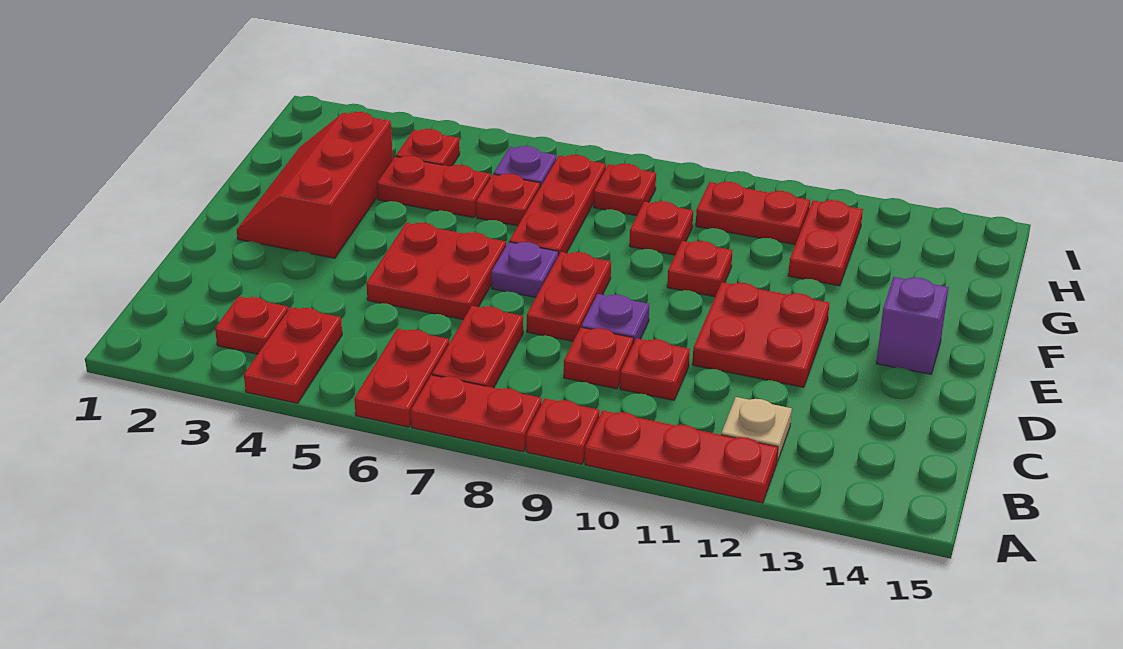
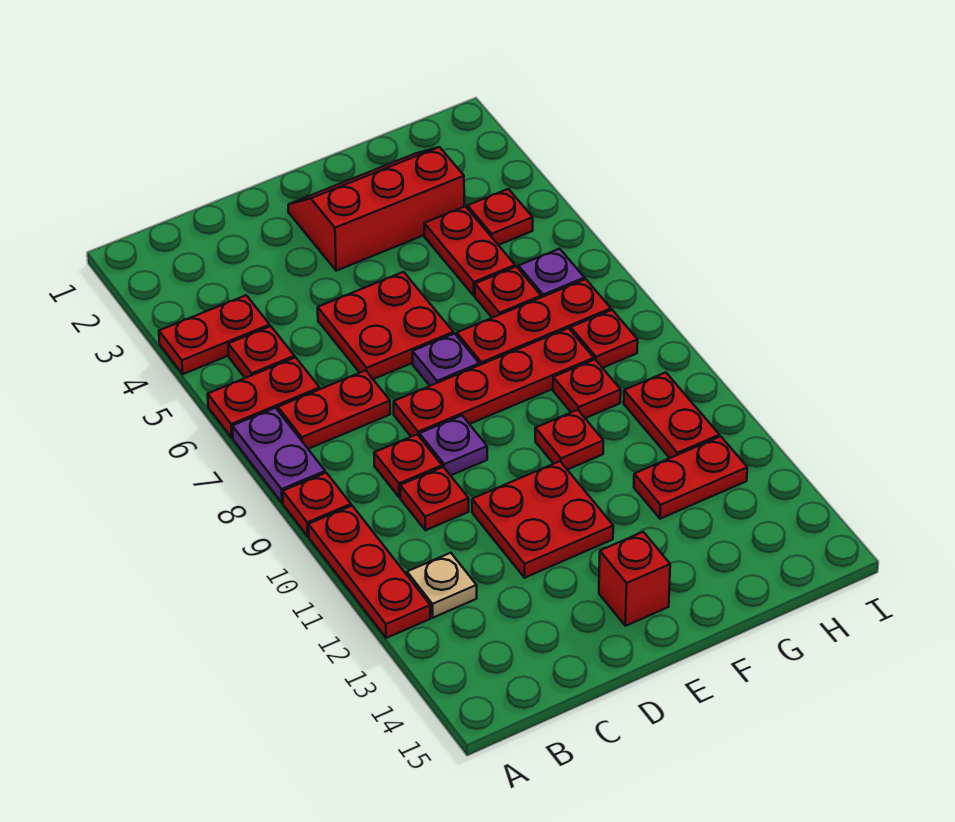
red plate A7:A8 level 1 -> purple plate A7:A8 level 1
red plate B3 level 1 -> red plate B5 level 1
red plate D8:E8 level 1 -> red plate D8:G8 level 1
purple brick E14 level 1 -> red brick E14 level 1

